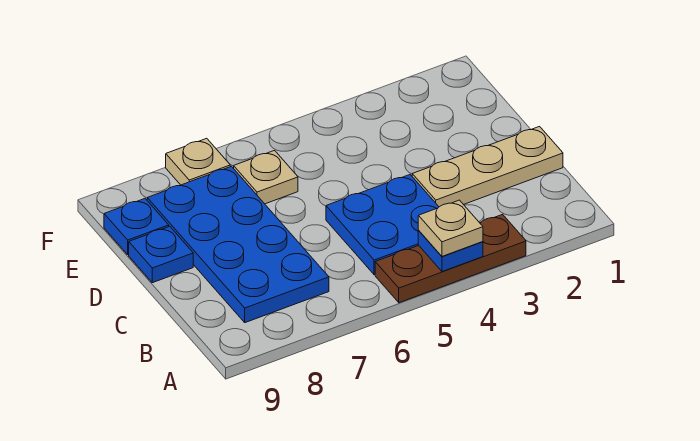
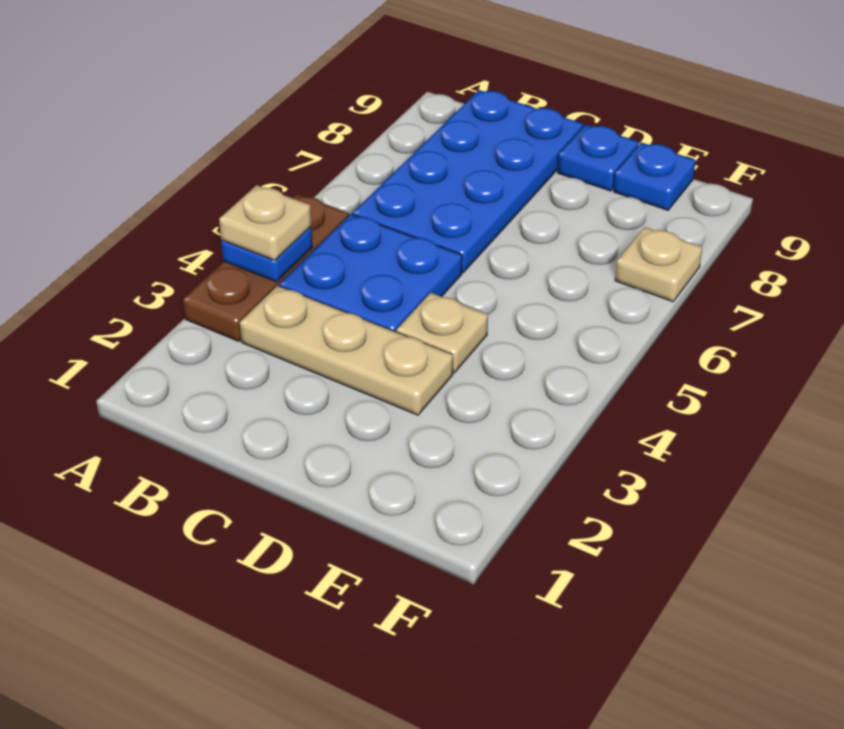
blue plate B7:E8 level 1 -> blue plate B6:C9 level 1
tan plate C1:C3 level 1 -> tan plate B3:D3 level 1
tan plate E6 level 1 -> tan plate D4 level 1

